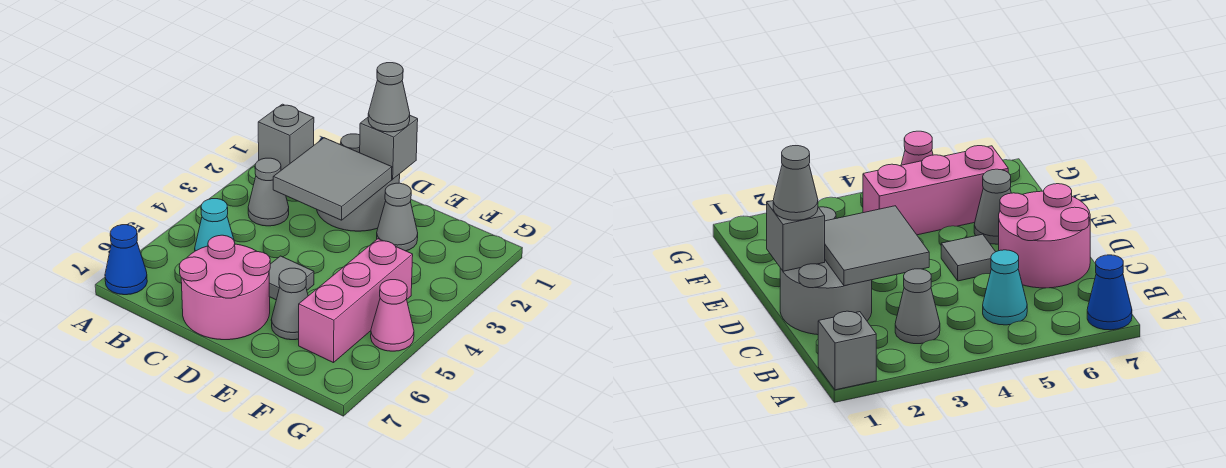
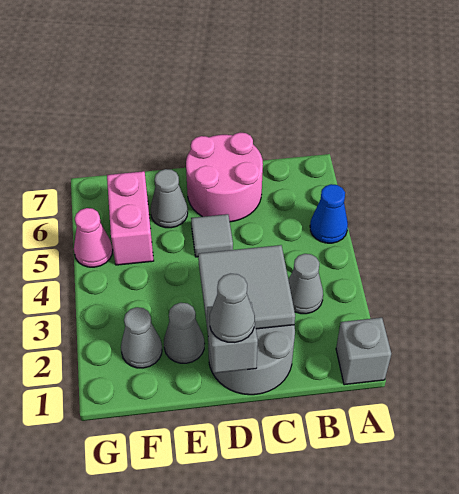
blue cone A7 level 1 -> blue cone A5 level 1
cyan cone B5 level 1 -> none
none -> grey cone F2 level 1
pink brick F4:F6 level 1 -> pink brick F5:F6 level 1

